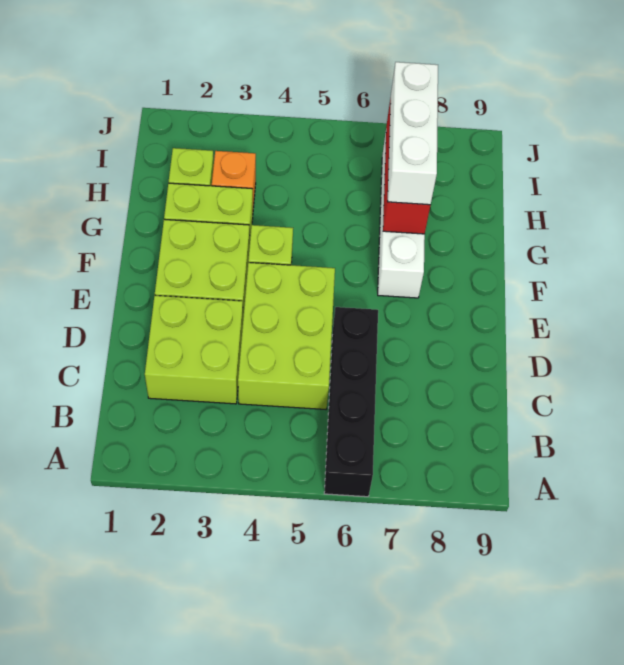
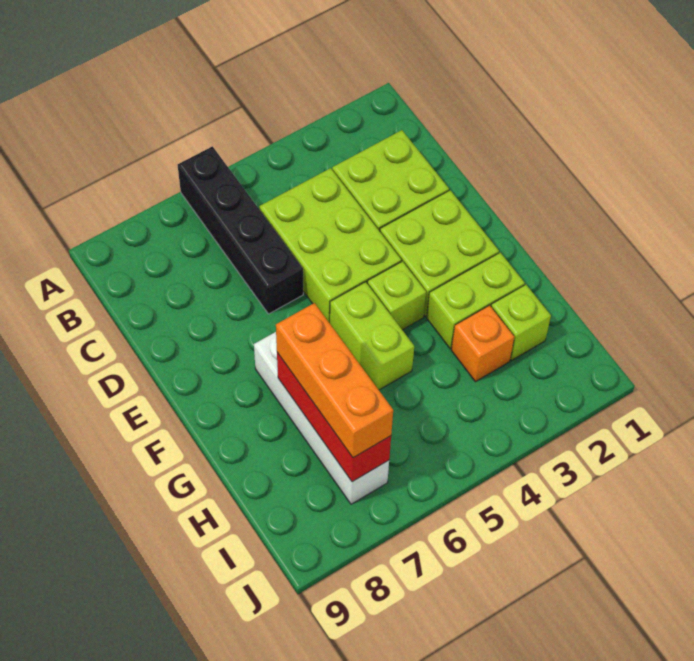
none -> lime brick F5:G5 level 1
white brick G7:I7 level 3 -> orange brick G7:I7 level 3

